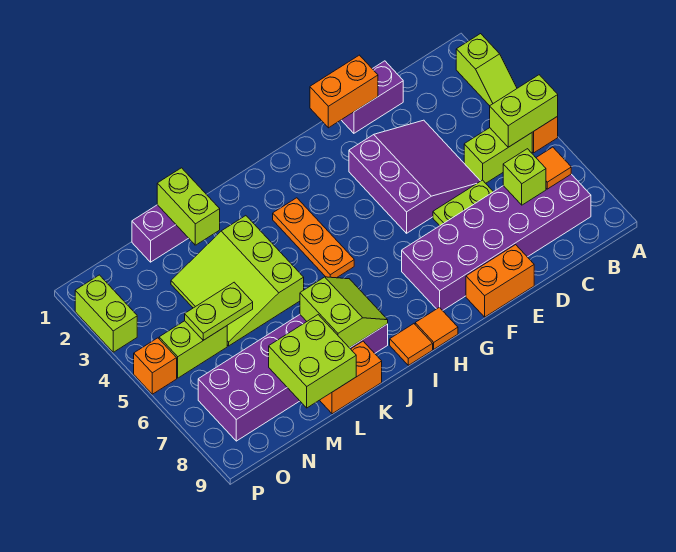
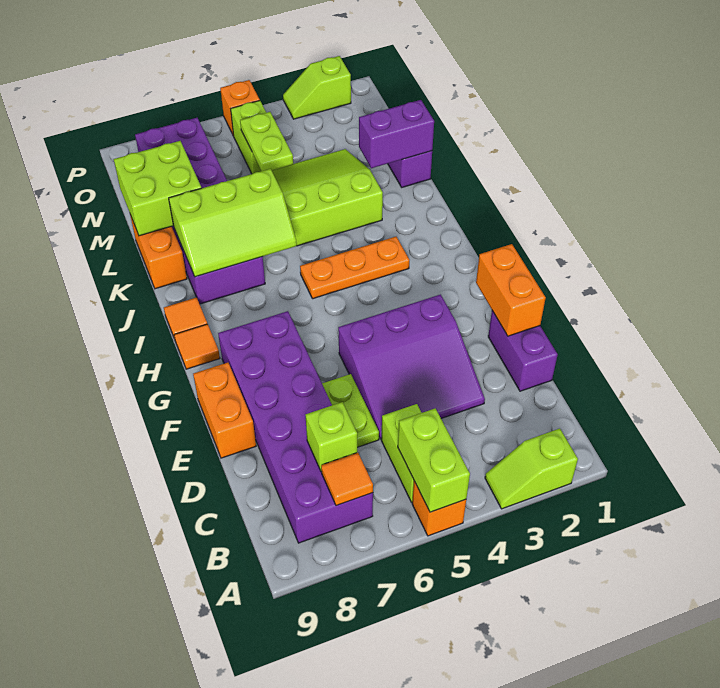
lime slope J7:K8 level 2 top K -> lime slope J6:K8 level 2 top K
lime brick L1:L2 level 2 -> purple brick L1:L2 level 2
lime brick P2:P3 level 1 -> lime slope P2:P3 level 1 top 2

